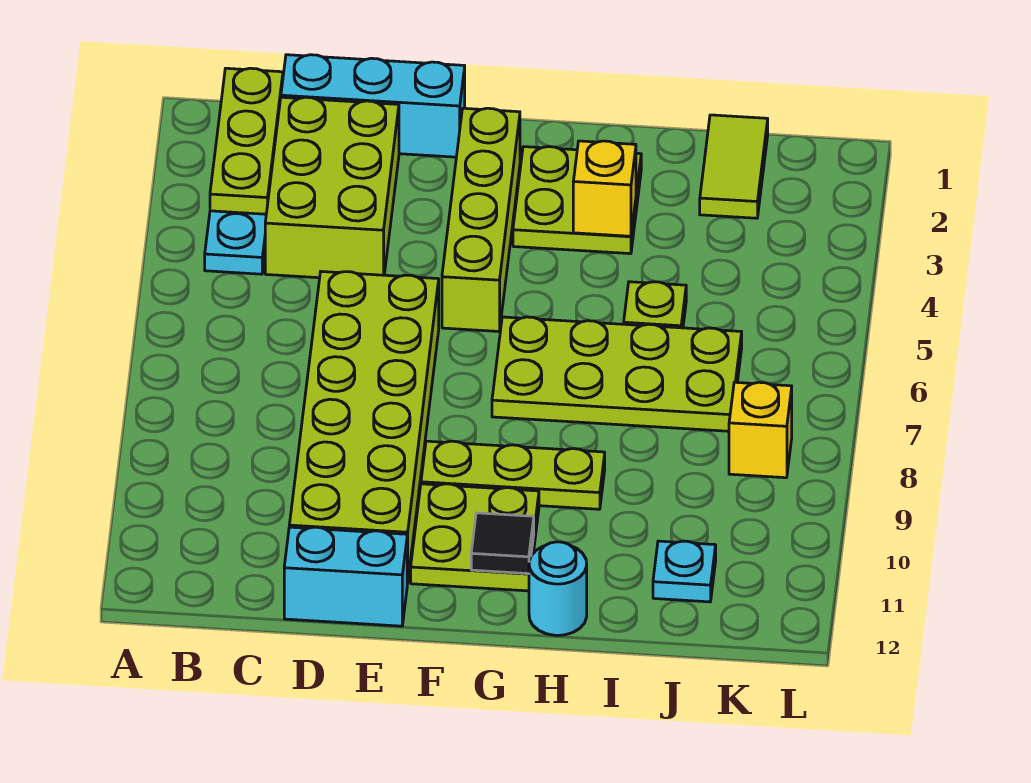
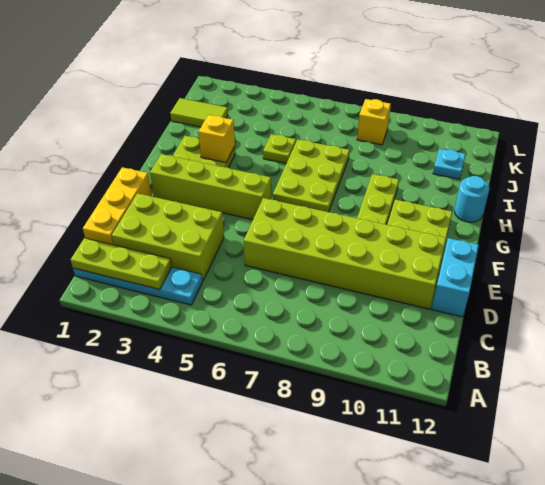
cyan brick C1:E1 level 1 -> yellow brick C1:E1 level 1
lime plate G6:J7 level 1 -> lime plate G6:I7 level 1
black tile G11 level 2 -> none

